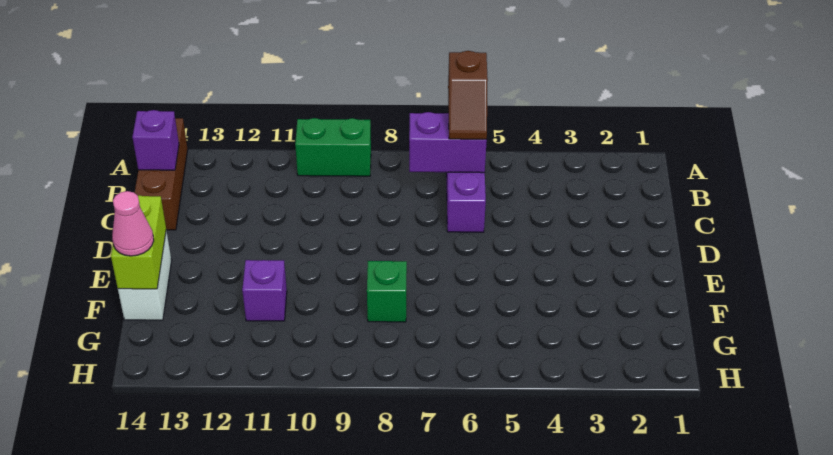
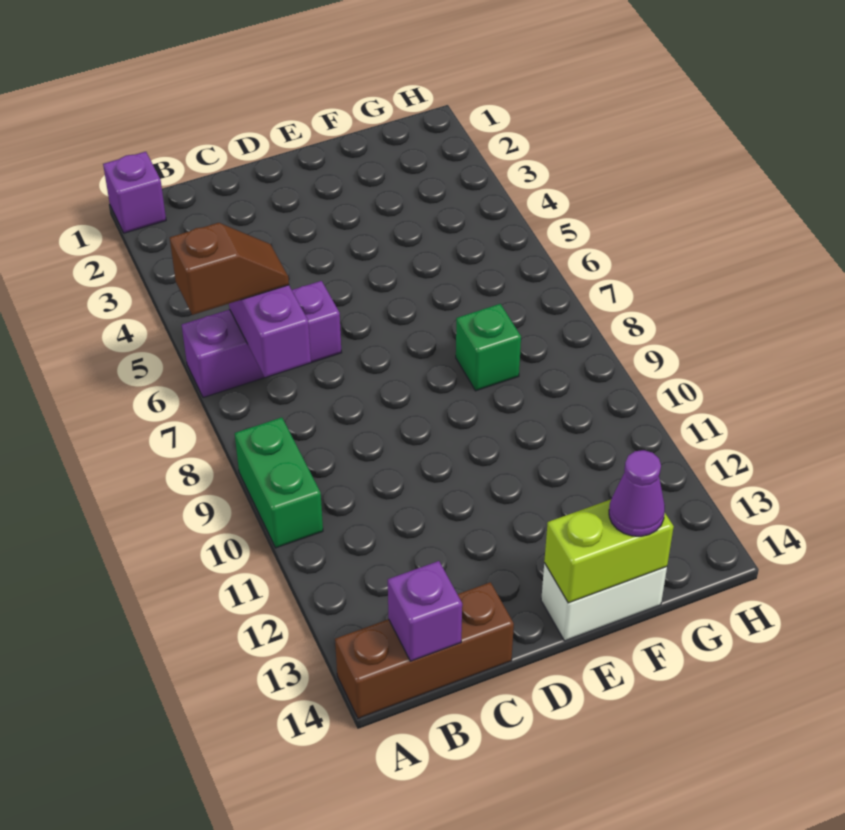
purple brick F11 level 1 -> purple brick A1 level 1
pink cone F14 level 3 -> purple cone F14 level 3

